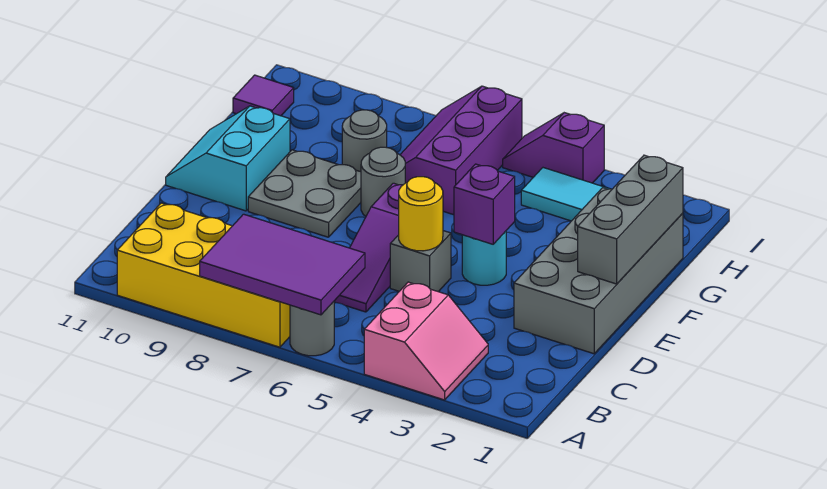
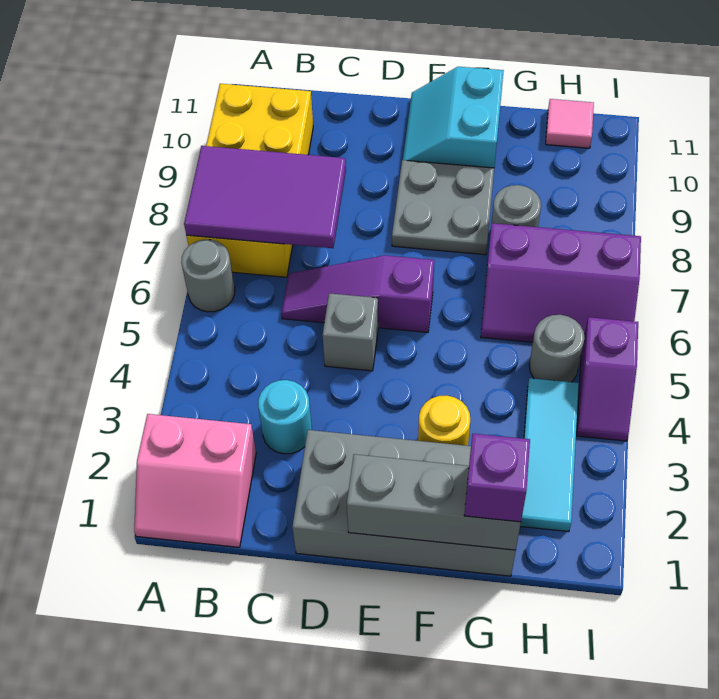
pink slope A3:B4 level 1 top 4 -> pink slope A1:B2 level 1 top 2
purple tile A6:B8 level 2 -> purple tile A7:C8 level 2
yellow round brick D5 level 2 -> yellow round brick F3 level 1
cyan round brick E4 level 1 -> cyan round brick C3 level 1
purple brick E4 level 2 -> purple brick G1 level 3
cyan slope E10:F11 level 1 top 10 -> cyan slope E10:F11 level 1 top F
grey round brick F7 level 1 -> grey round brick H5 level 1
purple slope G6:I7 level 1 top 6 -> purple slope G6:I7 level 1 top 7
purple tile H11 level 1 -> pink tile H11 level 1
purple slope I4:I5 level 1 top 4 -> purple slope I4:I5 level 1 top 5

